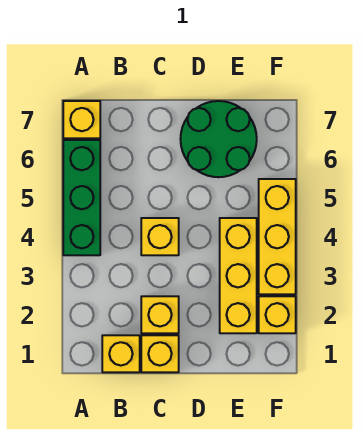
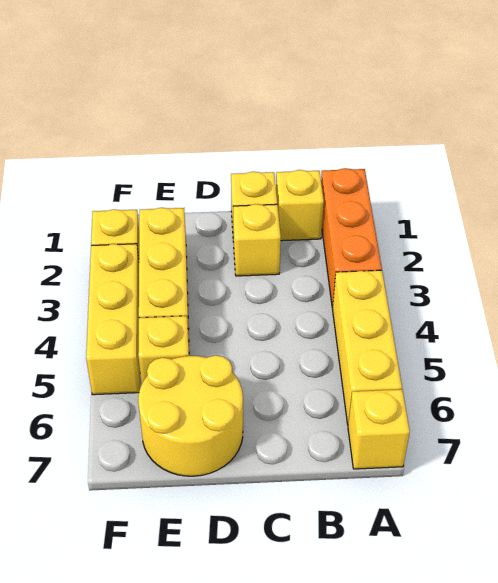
none -> orange brick A1:A3 level 1
green brick A4:A6 level 1 -> yellow brick A4:A6 level 1
yellow brick C4 level 1 -> yellow brick E5 level 1
green round brick D6:E7 level 1 -> yellow round brick D6:E7 level 1

